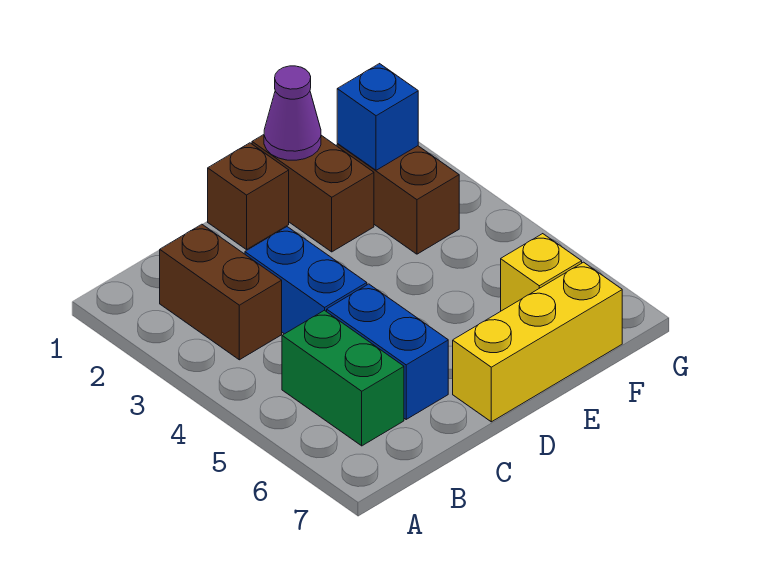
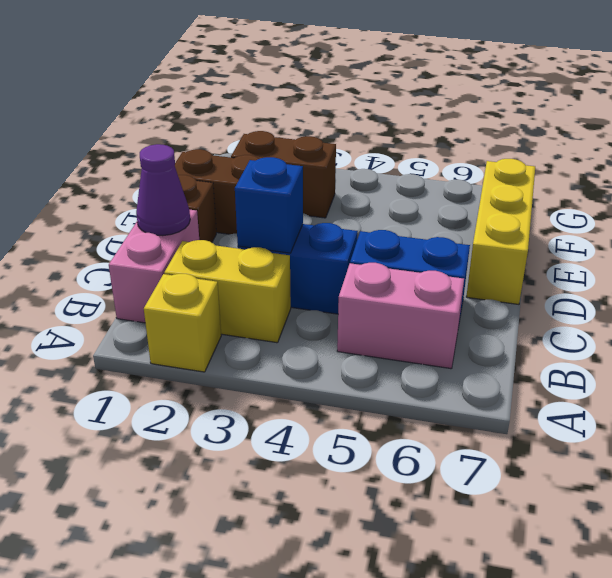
none -> pink brick B1:C1 level 1
brown brick B2:B3 level 1 -> yellow brick B2:B3 level 1
green brick B5:B6 level 1 -> pink brick B5:B6 level 1
purple cone E1 level 2 -> purple cone C1 level 2
blue brick F2 level 2 -> blue brick C3 level 2
yellow brick F6 level 1 -> yellow brick A2 level 1

